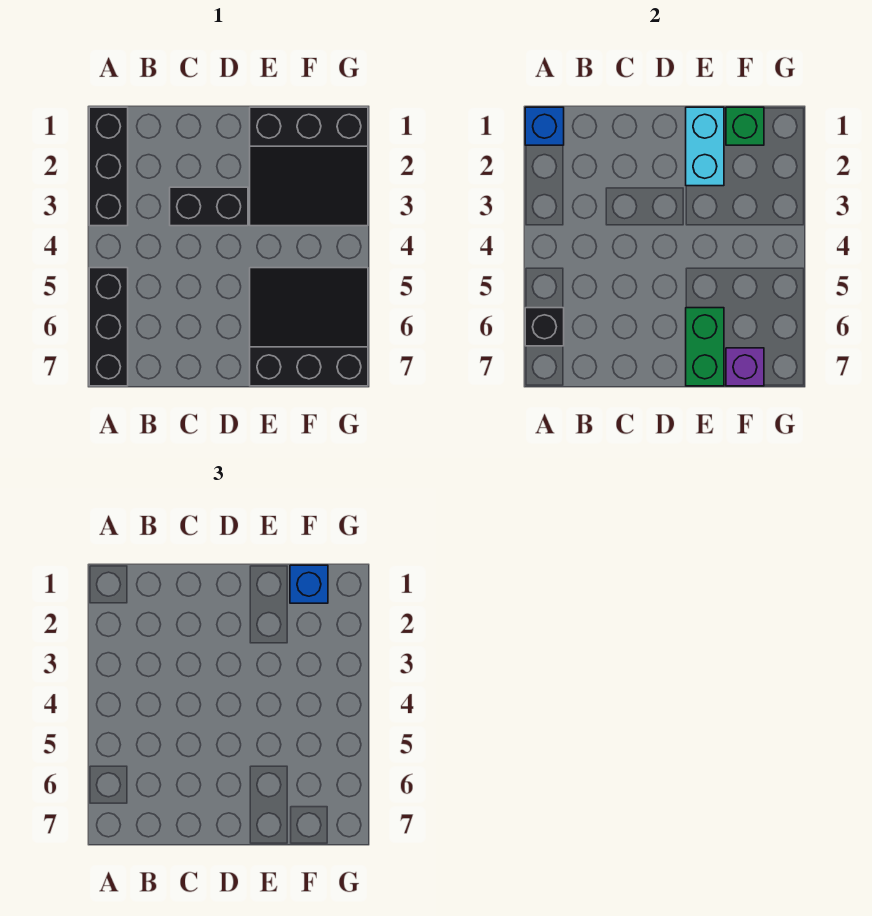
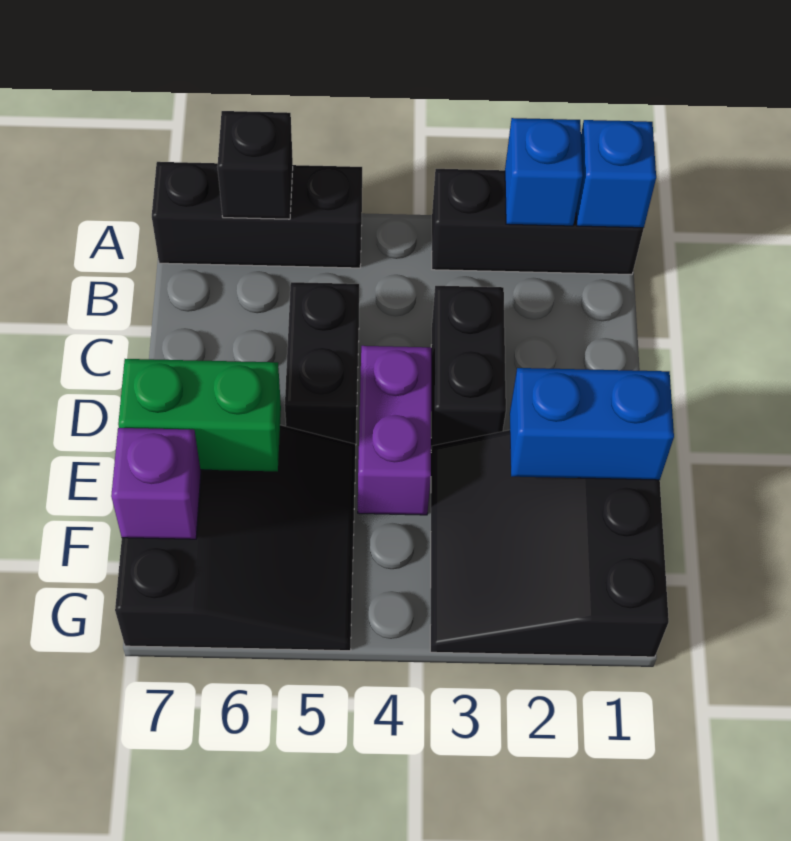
none -> black brick C5:D5 level 1
none -> purple brick D4:E4 level 1
cyan brick E1:E2 level 2 -> blue brick E1:E2 level 2
green brick F1 level 2 -> none
blue brick F1 level 3 -> blue brick A2 level 2

